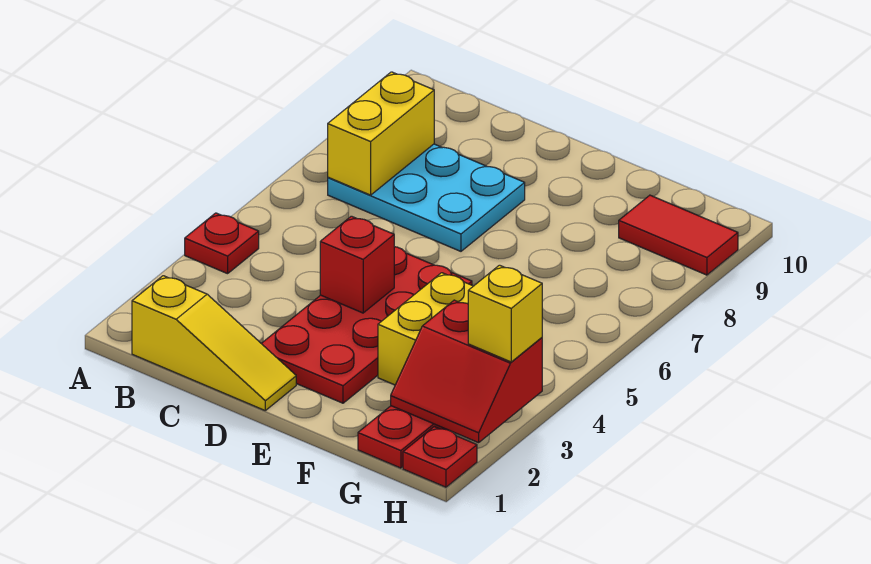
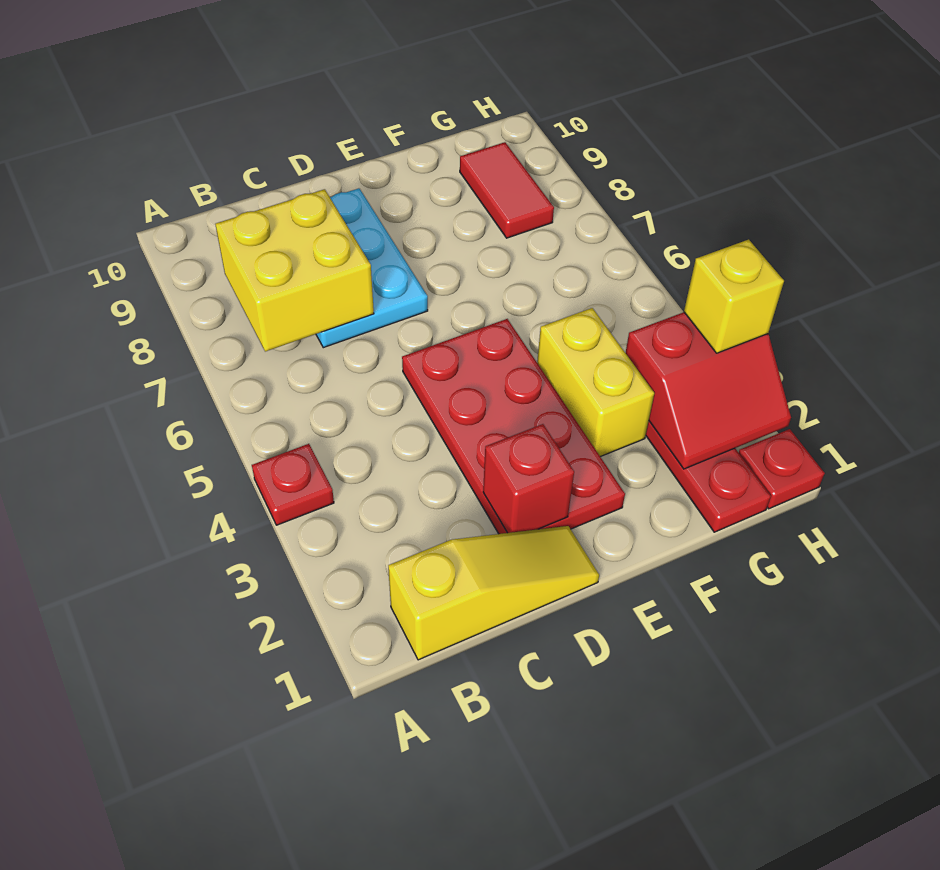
cyan plate B7:D8 level 1 -> cyan plate C7:D9 level 1
yellow brick B7:B8 level 2 -> yellow brick B7:C8 level 2
red brick D4 level 2 -> red brick D2 level 2
red tile G9:H9 level 1 -> red tile G8:G9 level 1

